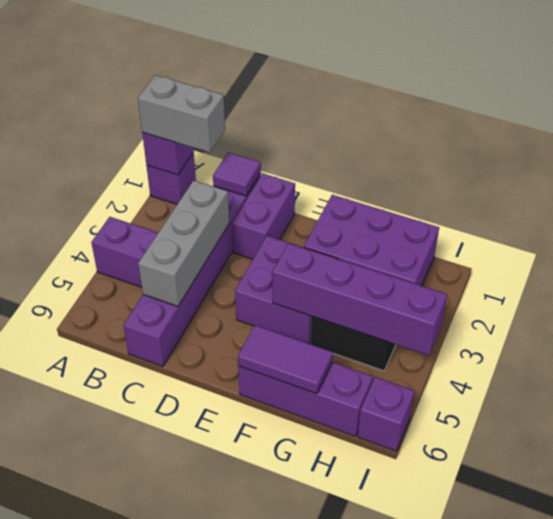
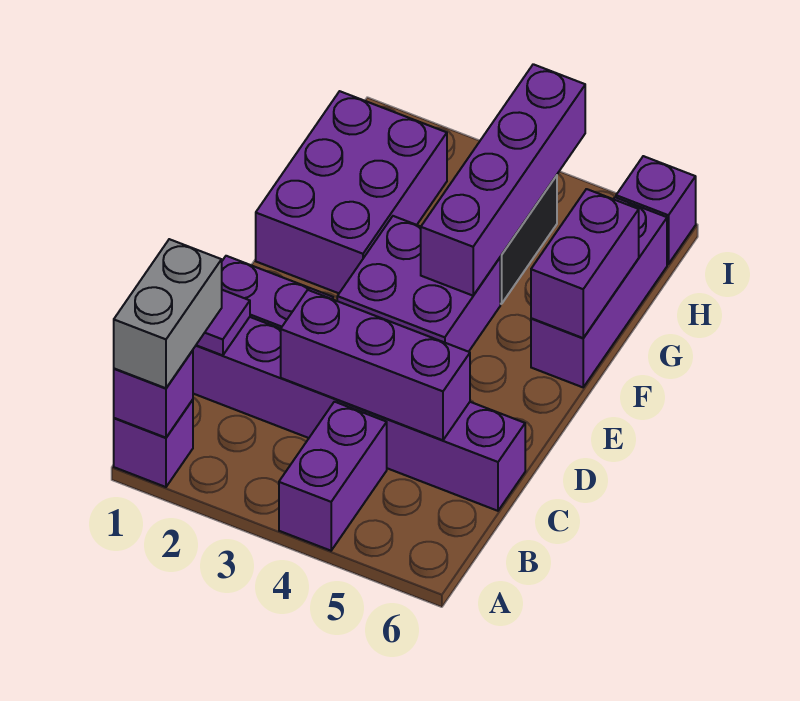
grey brick C3:C5 level 2 -> purple brick C3:C5 level 2
purple tile F6:G6 level 2 -> purple brick F6:G6 level 2

